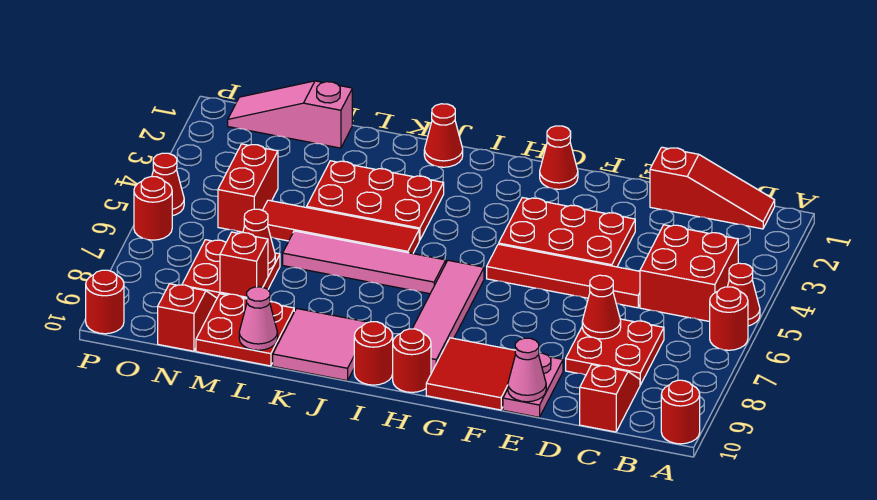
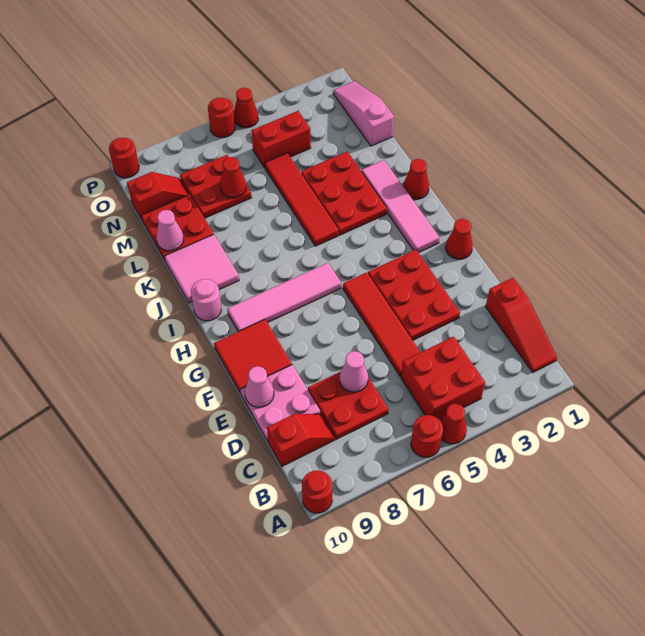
red cone D7 level 2 -> pink cone D7 level 2
pink plate E9:E10 level 1 -> pink plate D9:E10 level 1
red round brick H10 level 1 -> none
pink tile I6:L6 level 1 -> pink tile H2:K2 level 1
red round brick I10 level 1 -> pink round brick I10 level 1
red brick M8 level 2 -> none

